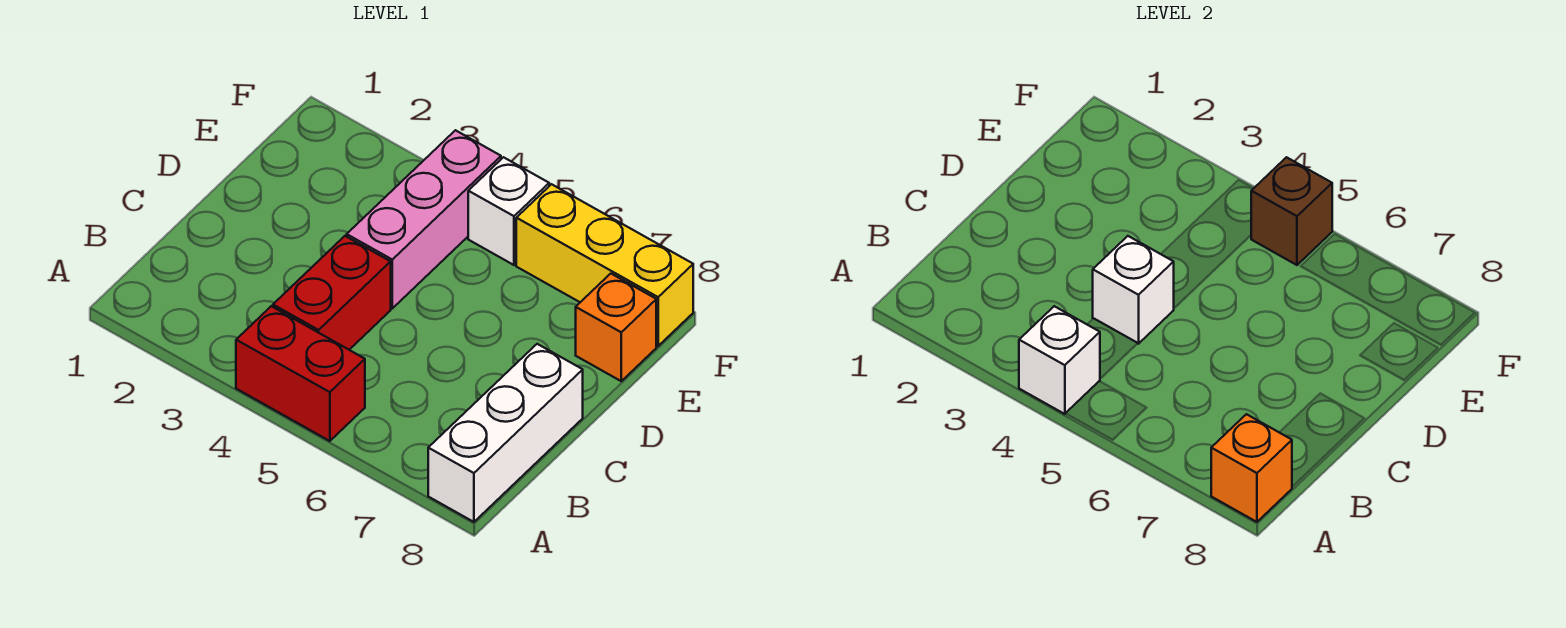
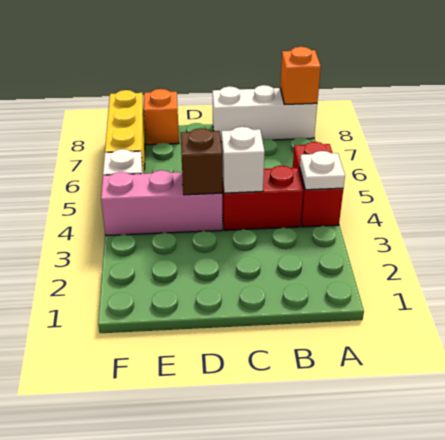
white brick A4 level 2 -> white plate A4 level 2
brown brick F5 level 2 -> brown brick D4 level 2

